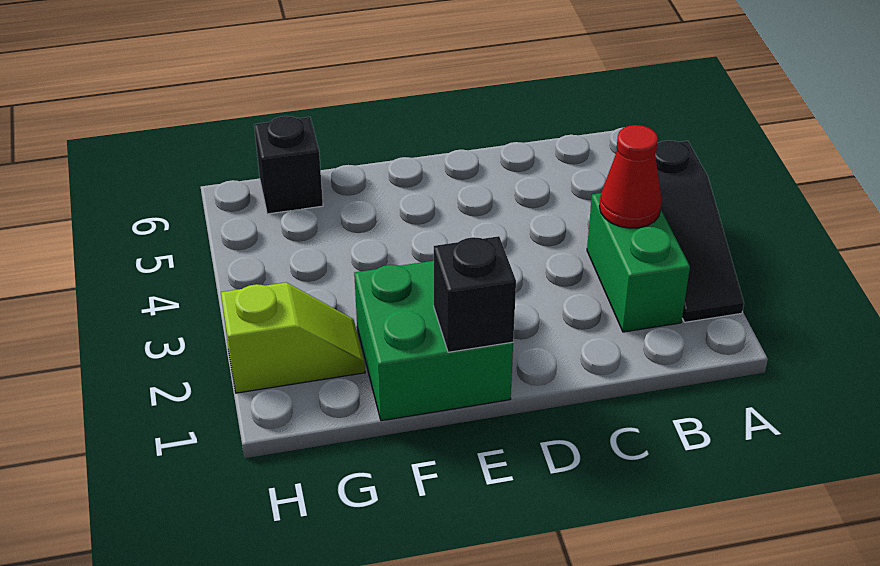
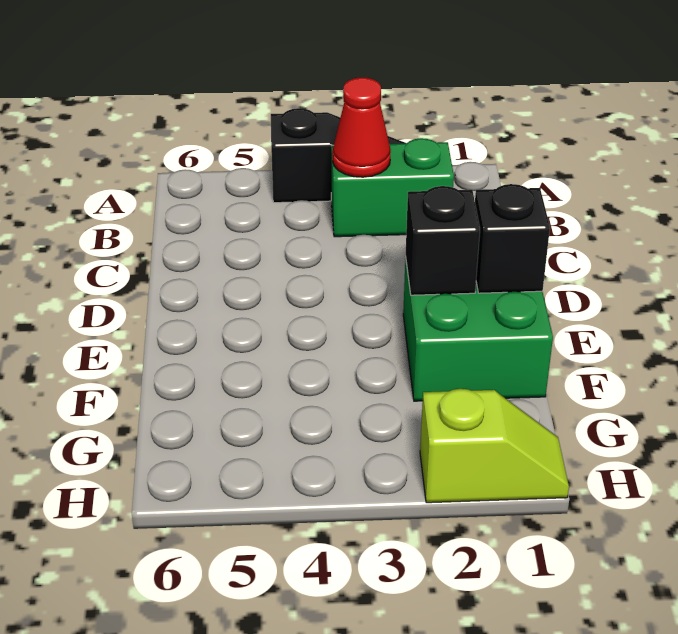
lime slope G2:H2 level 1 top H -> lime slope H1:H2 level 1 top 2
black brick G6 level 1 -> black brick E2 level 2

